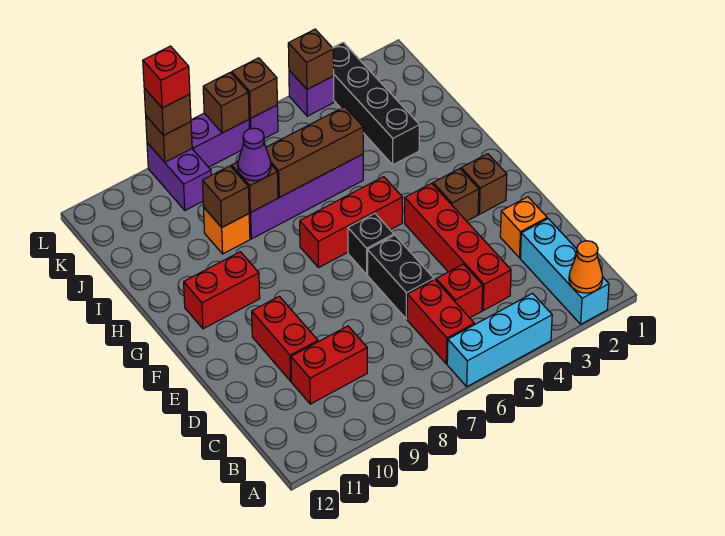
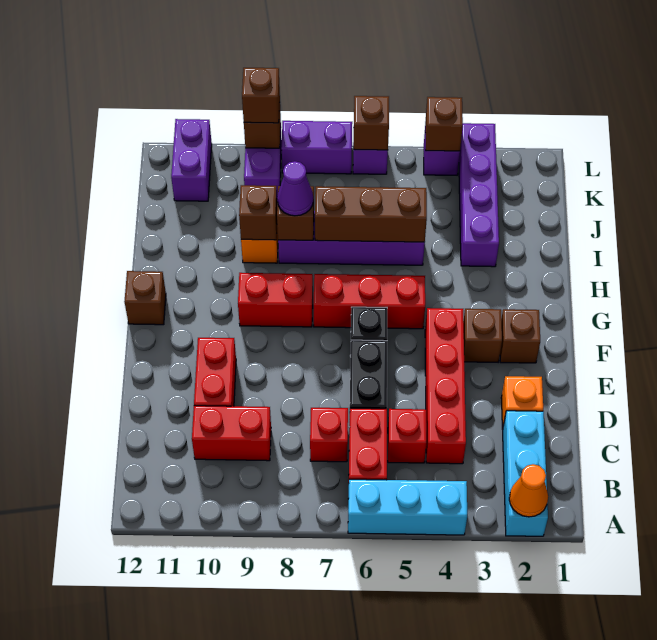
red brick G10:G11 level 1 -> red brick G8:G9 level 1
black brick I3:L3 level 1 -> purple brick I3:L3 level 1
none -> purple brick K11:L11 level 1
brown brick L7 level 2 -> brown brick G12 level 1
red brick L9 level 4 -> red brick C7 level 1

